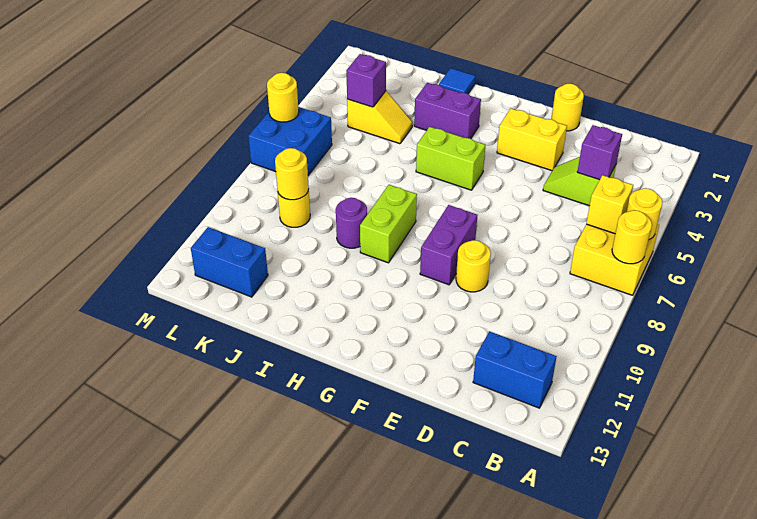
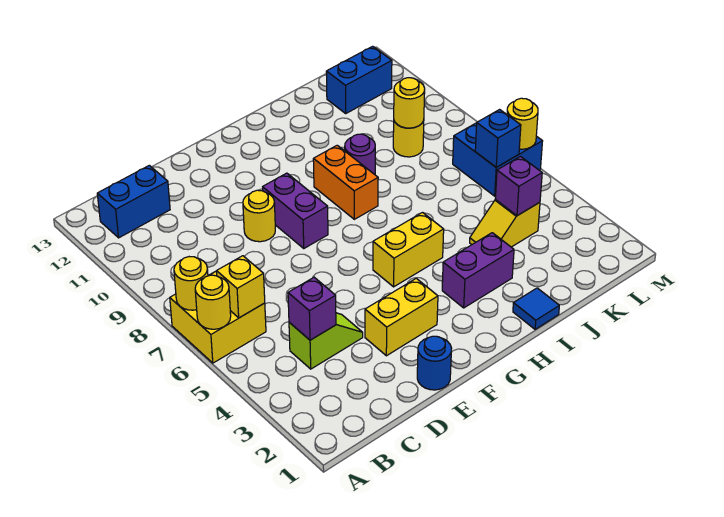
yellow round brick E1 level 1 -> blue round brick E1 level 1
lime brick G5:H5 level 1 -> yellow brick G5:H5 level 1
lime brick H8:H9 level 1 -> orange brick H8:H9 level 1
none -> blue brick L6 level 2

